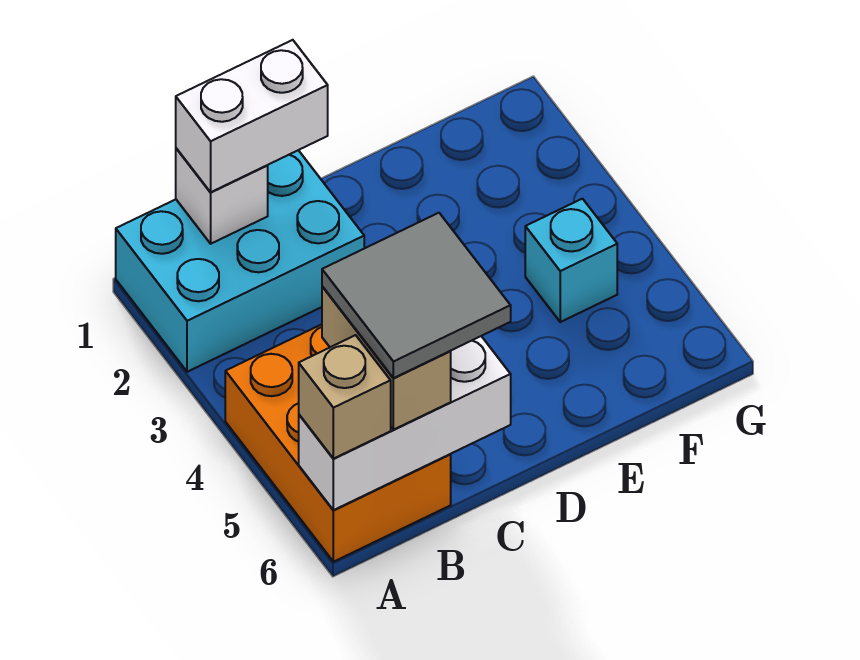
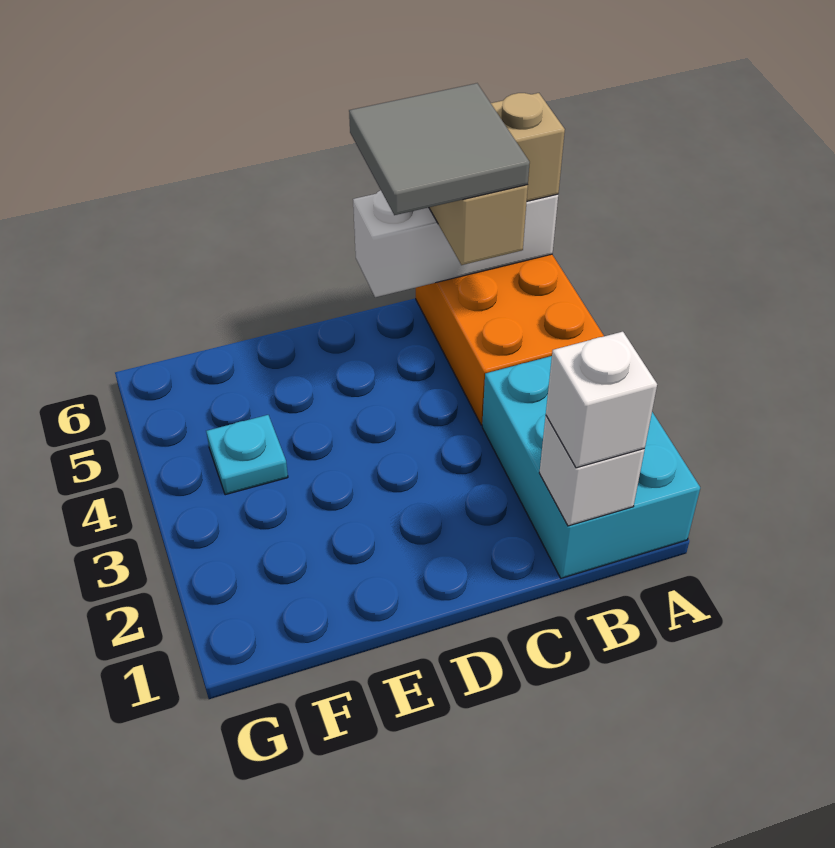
cyan brick A1:C2 level 1 -> cyan brick A1:B3 level 1
white brick B1:C1 level 3 -> white brick B1 level 3
cyan brick F4 level 1 -> cyan plate F4 level 1

